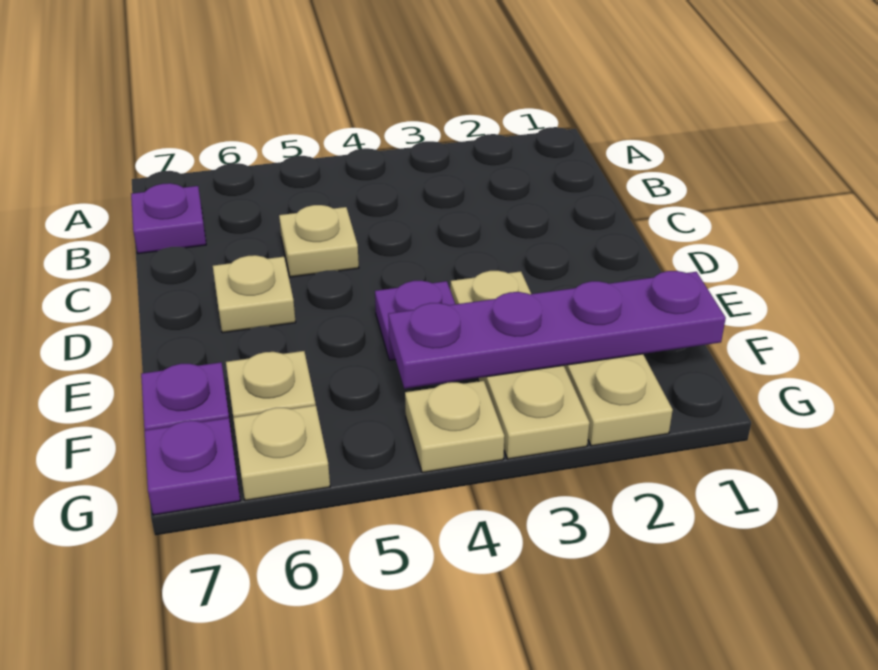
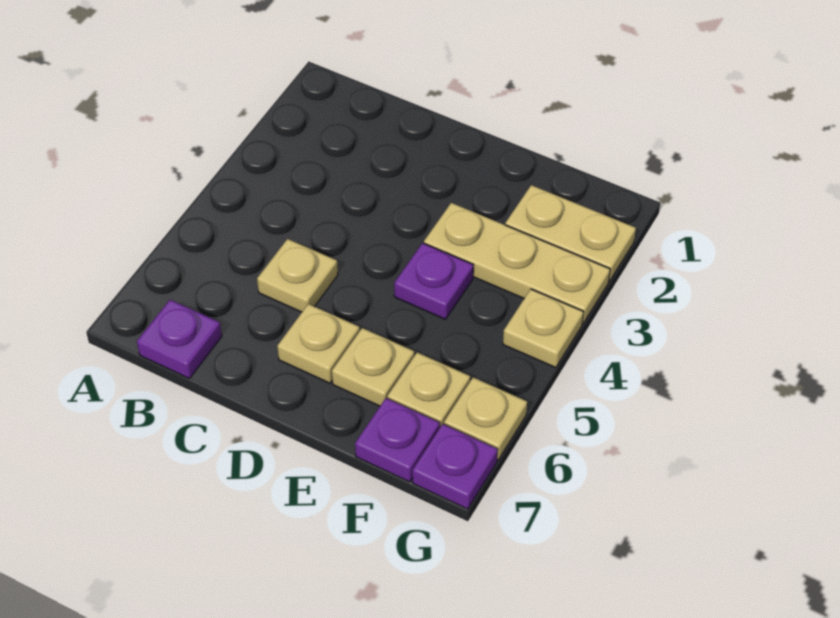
none -> tan plate E6 level 1
purple plate F1:F4 level 2 -> none

